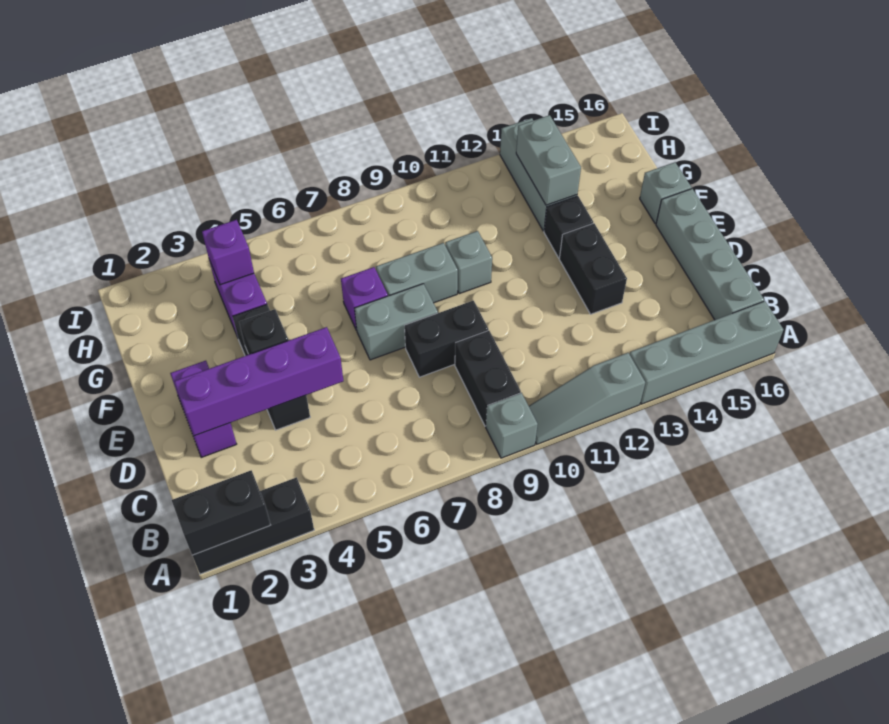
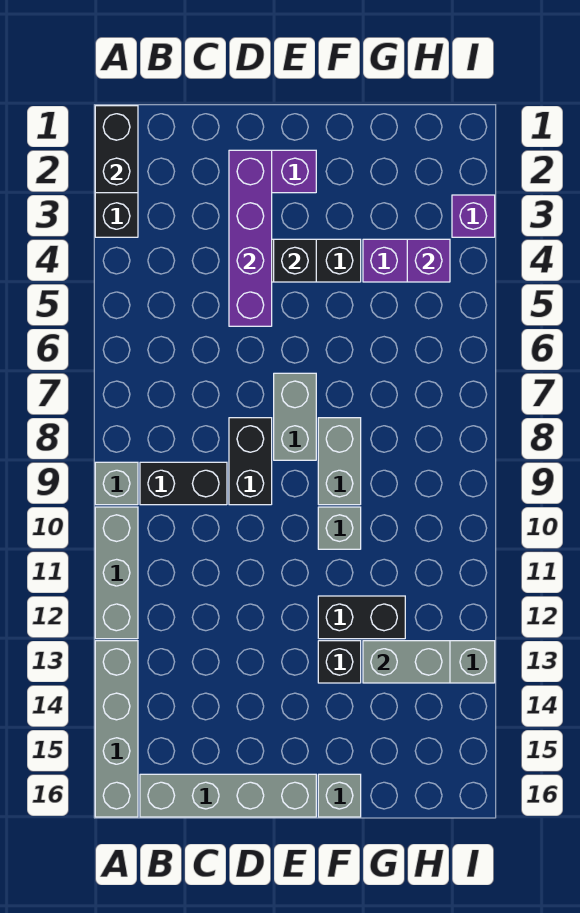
grey slope A10:A12 level 1 top 12 -> grey brick A10:A12 level 1
black brick D13:E13 level 1 -> black brick F12:G12 level 1
purple brick F7 level 1 -> purple brick I3 level 1

